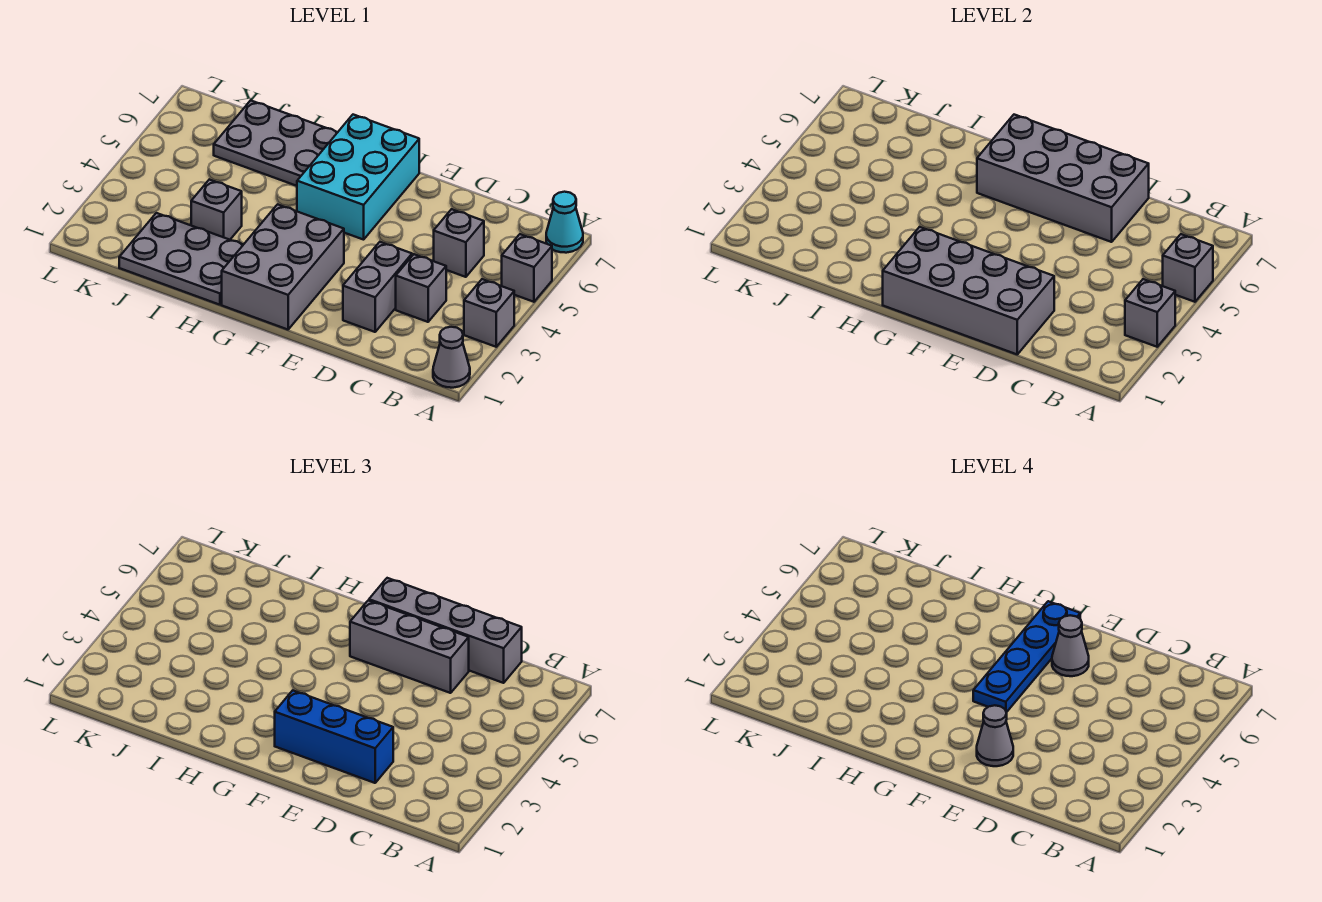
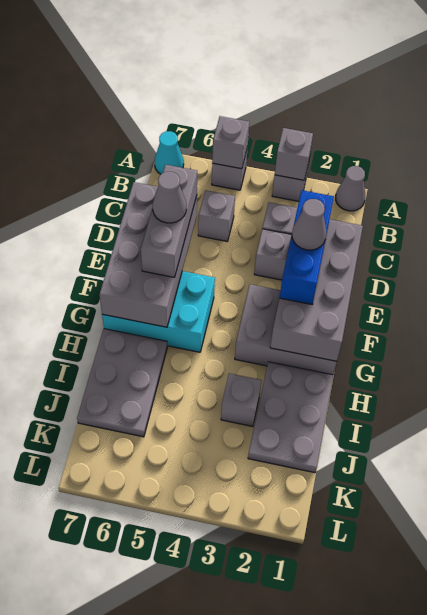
grey brick C7:F7 level 3 -> none
blue plate F4:F7 level 4 -> none

